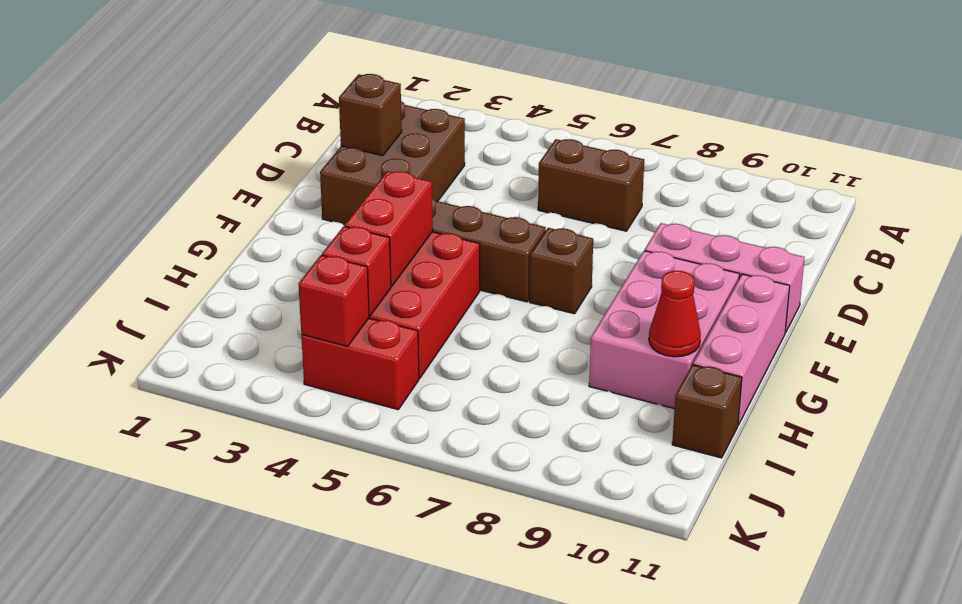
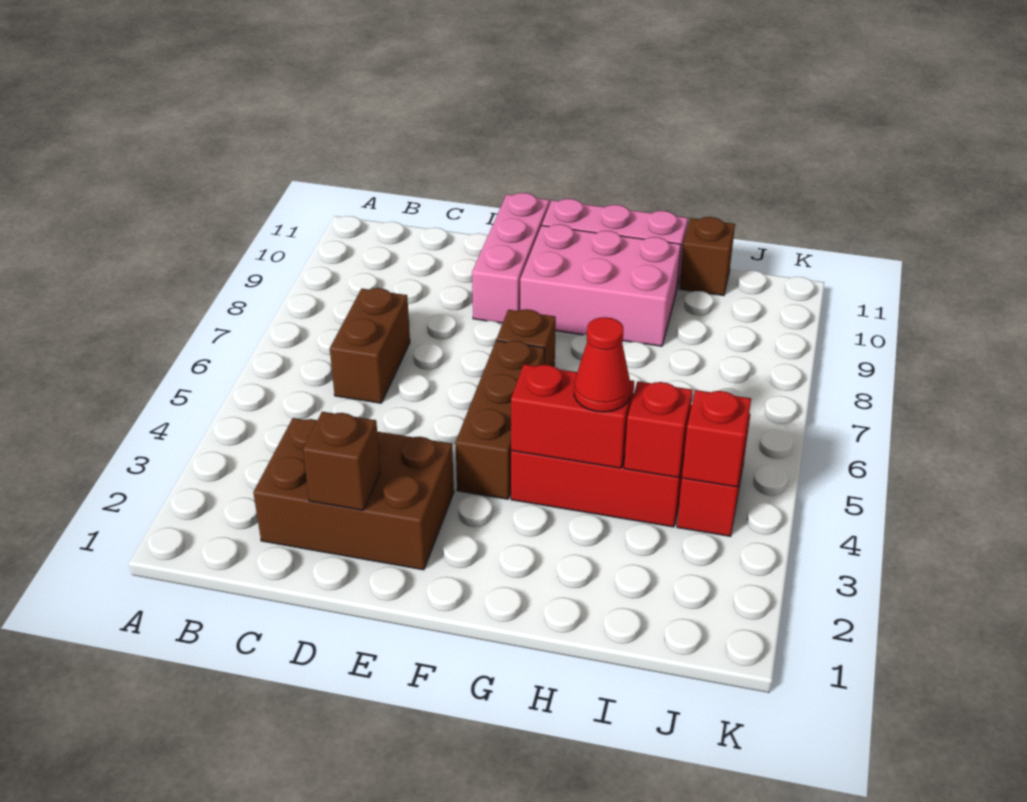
red cone H10 level 2 -> red cone H4 level 3

